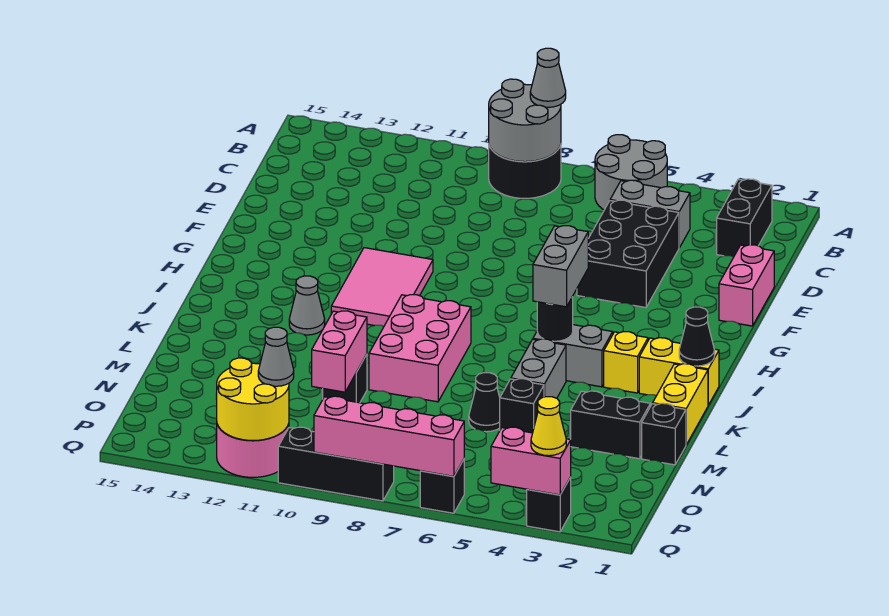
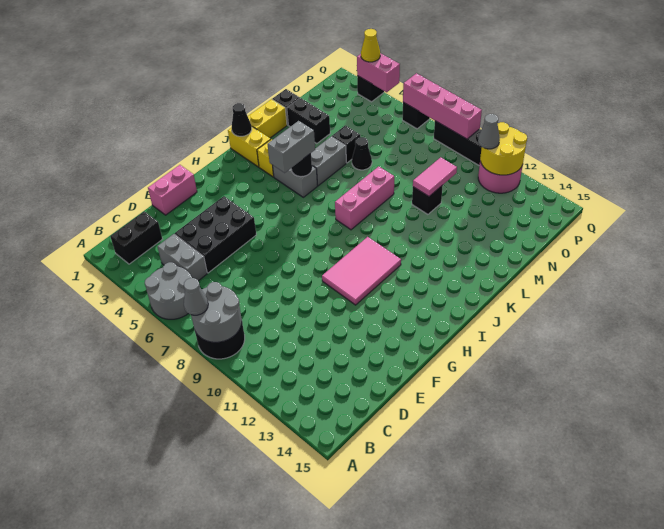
pink brick J8:L9 level 1 -> pink brick J8:L8 level 1
grey cone J12 level 1 -> none
pink brick M10:N10 level 2 -> pink tile M10:N10 level 2

